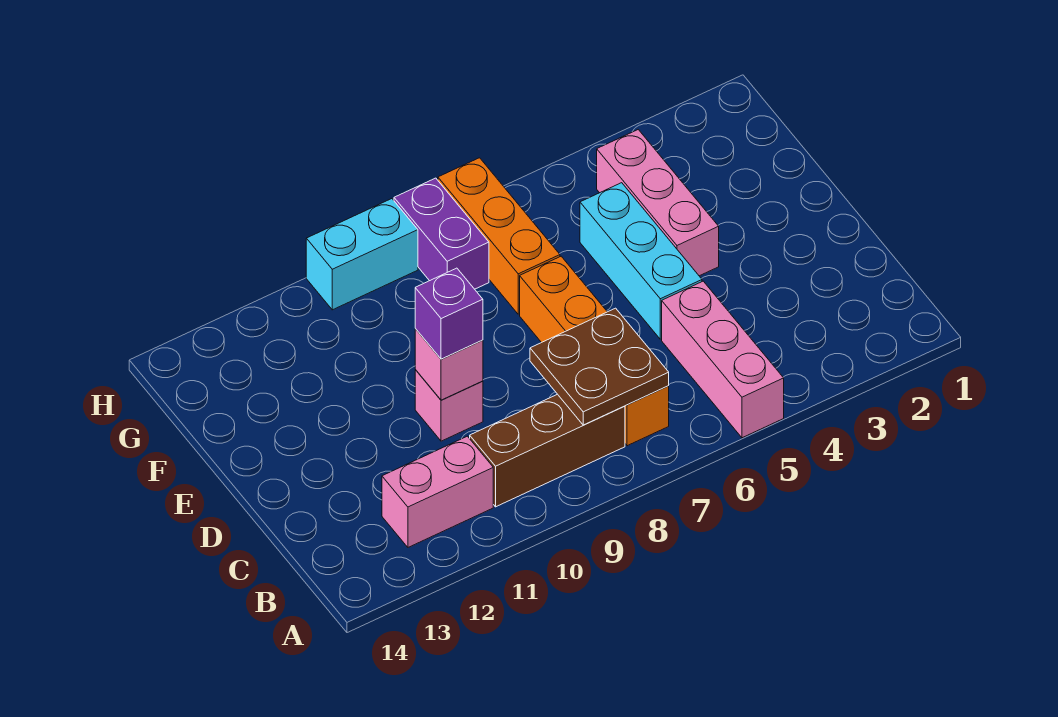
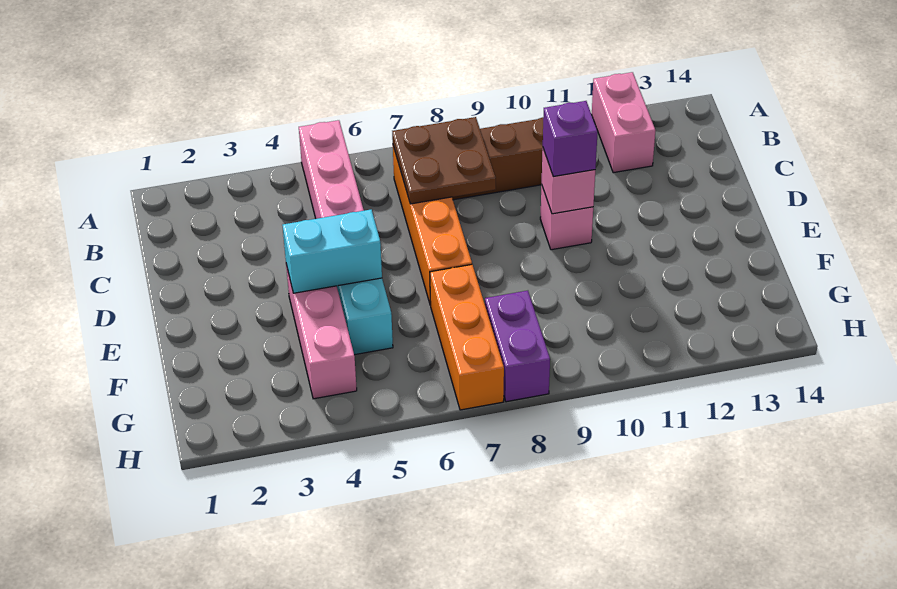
pink brick B11:B12 level 1 -> pink brick A12:B12 level 1
cyan brick H9:H10 level 1 -> cyan brick E4:E5 level 2

